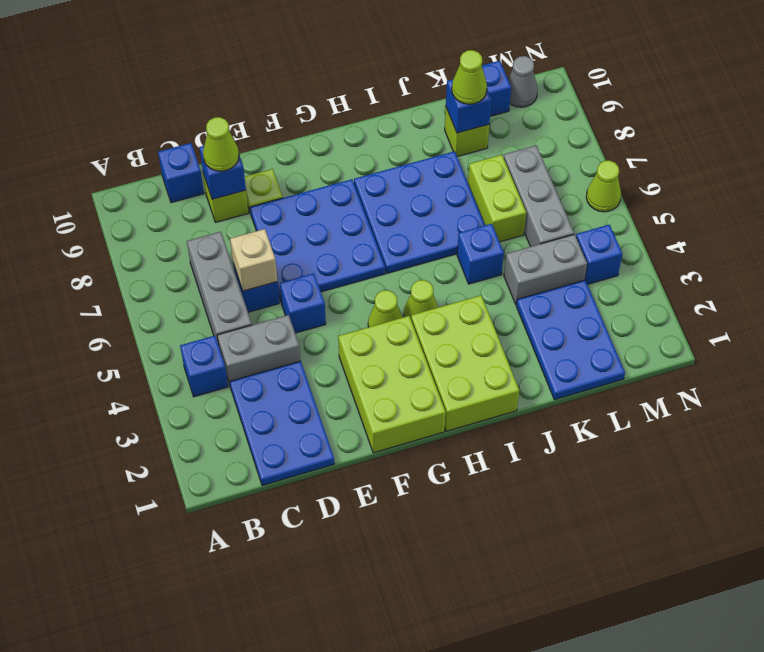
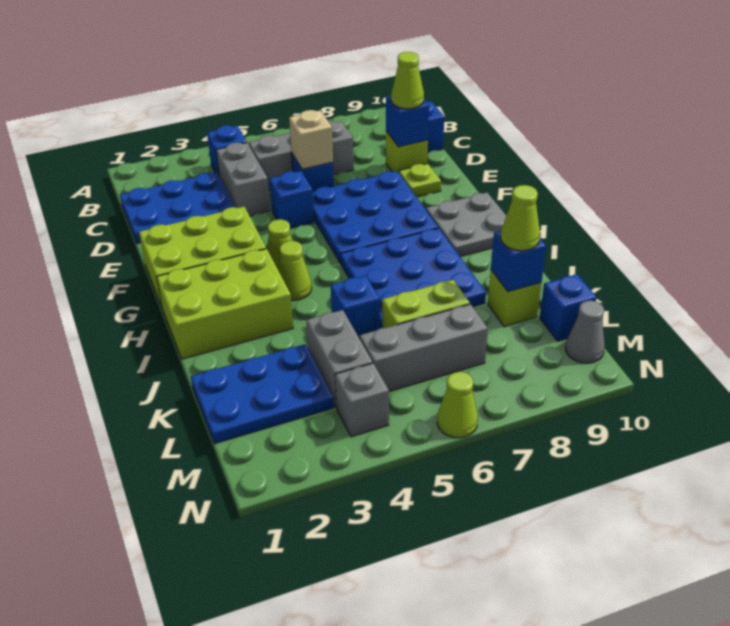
none -> grey plate G9:H10 level 1
blue brick M4 level 1 -> grey brick M4 level 1

